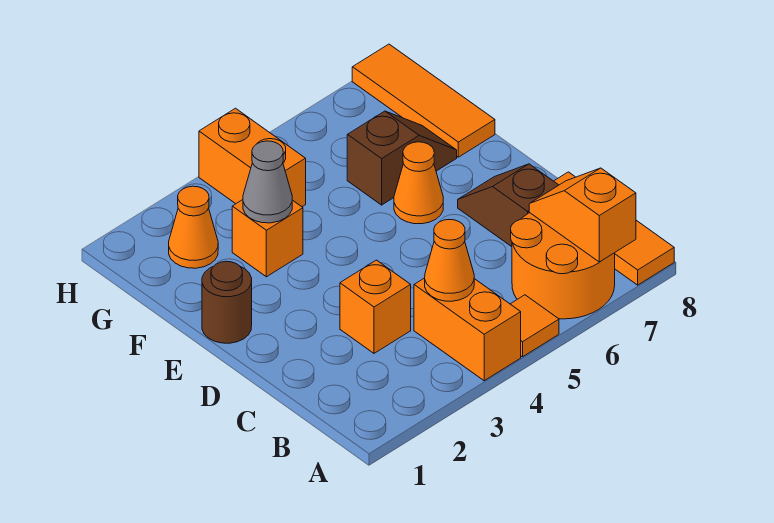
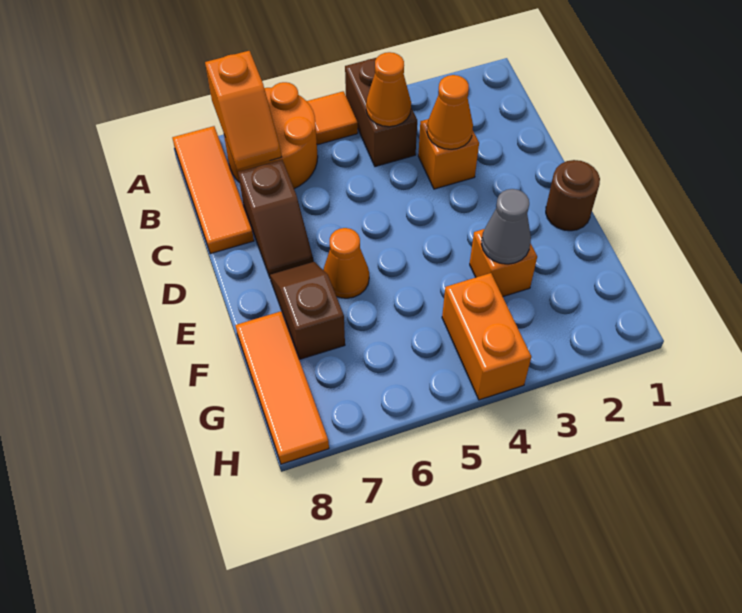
orange brick A4:B4 level 1 -> brown brick A4:B4 level 1
brown slope F6:F7 level 1 top 6 -> brown slope E7:F7 level 1 top F
orange cone G2 level 1 -> orange cone C3 level 2

